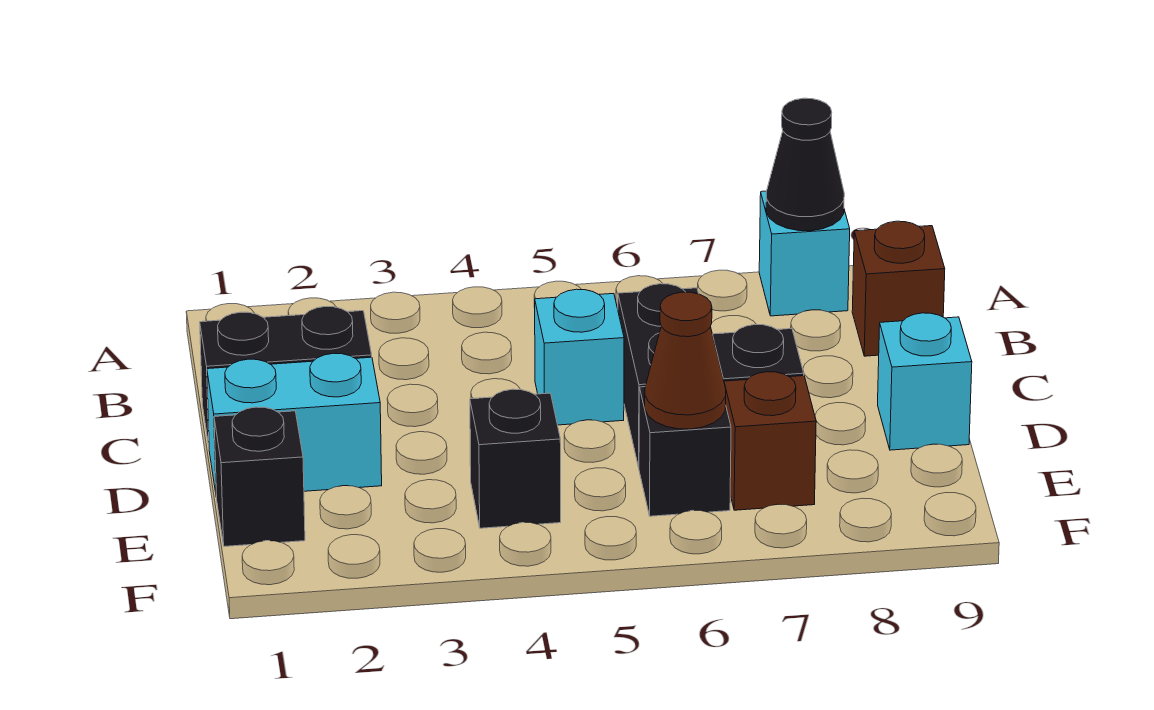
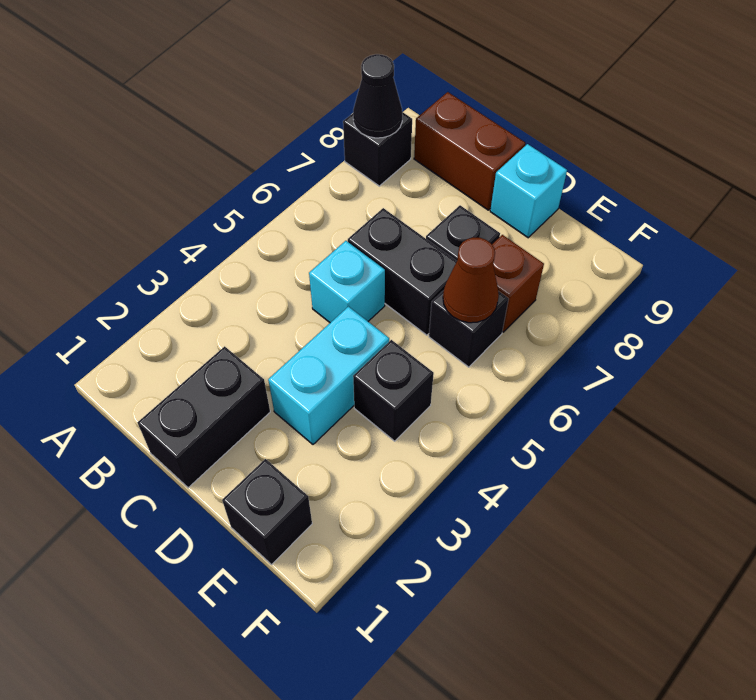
cyan brick A8 level 1 -> black brick A8 level 1
brown brick B9 level 1 -> brown brick B9:C9 level 1
cyan brick D1:D2 level 1 -> cyan brick D3:D4 level 1

